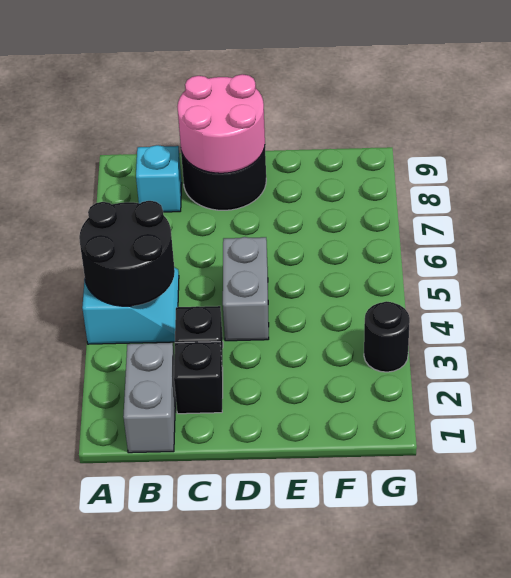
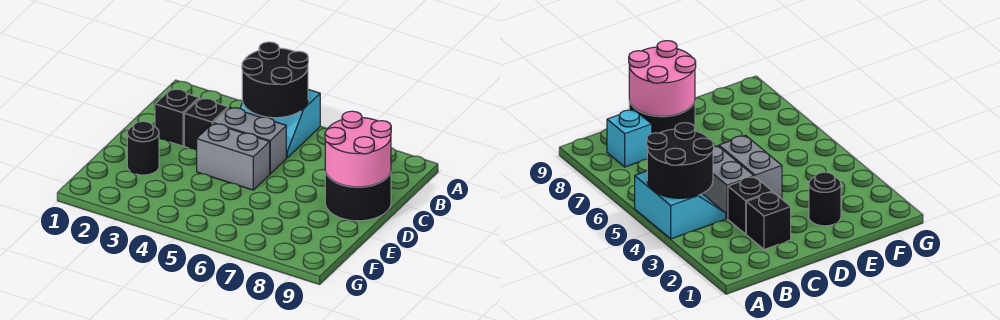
grey brick B1:B2 level 1 -> grey brick C4:C5 level 1
black round brick G3 level 1 -> black round brick E2 level 1

